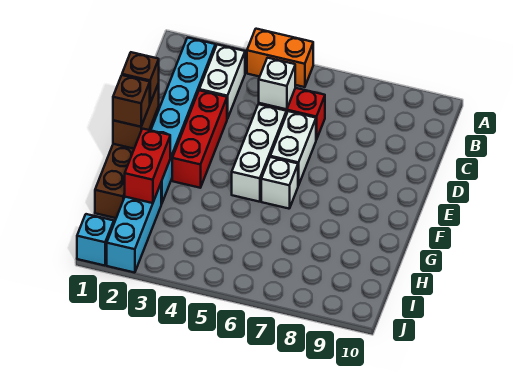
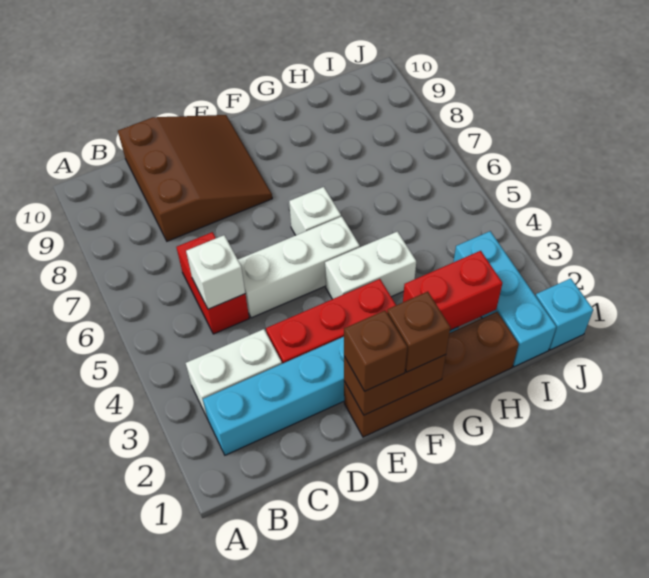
orange brick A4:A5 level 1 -> none
none -> brown slope C8:E10 level 1 top C
white brick D6:E6 level 1 -> white brick F4:G4 level 1
cyan brick H2:J2 level 1 -> cyan brick I1:I3 level 1

